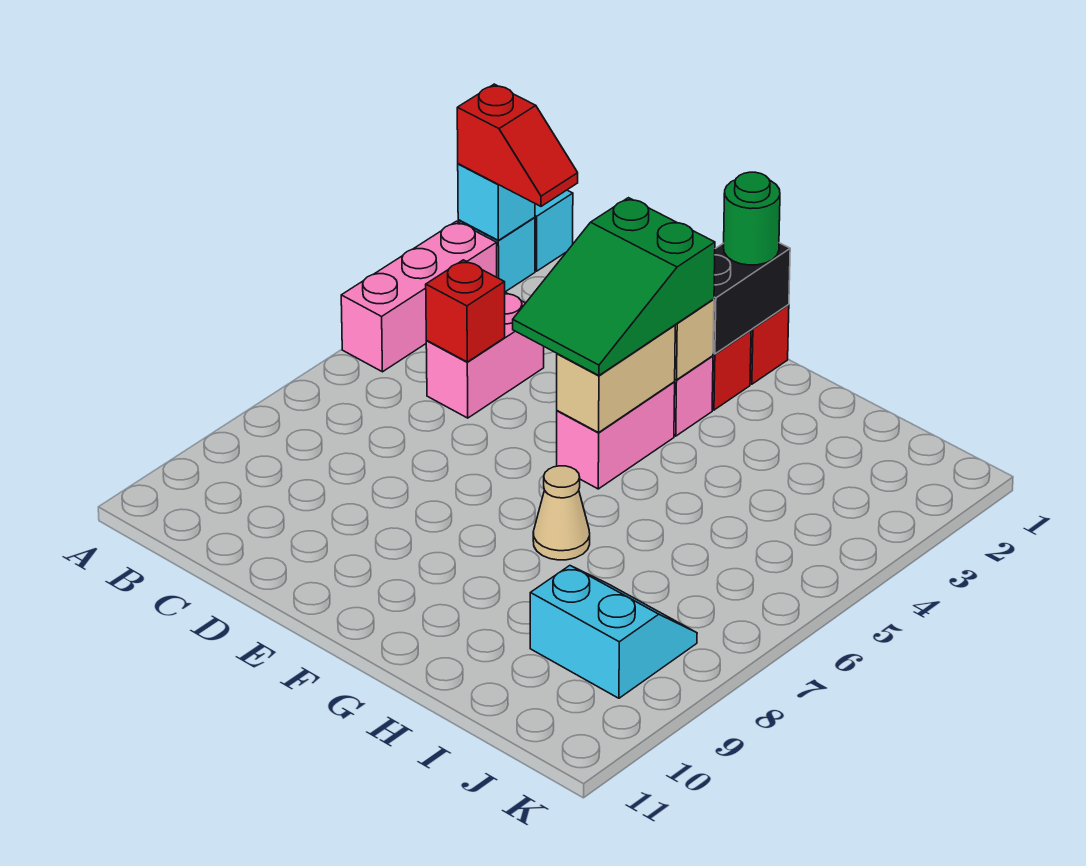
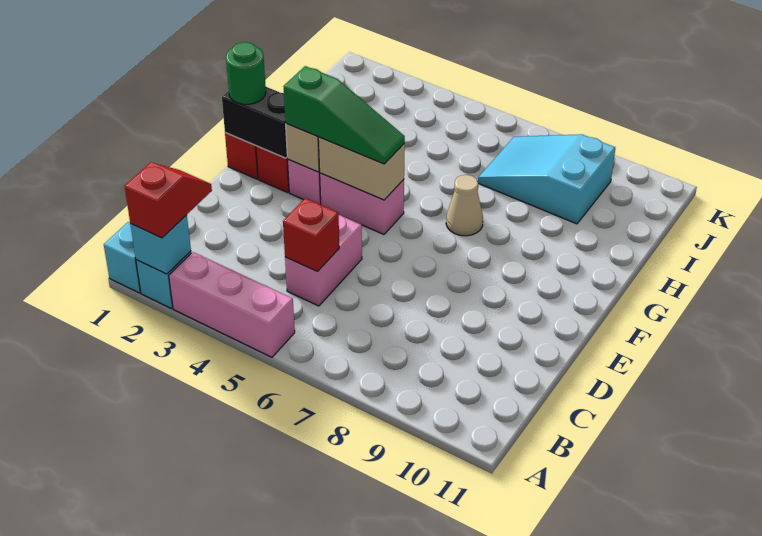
pink brick C4:C5 level 1 -> pink brick C5:D5 level 1
green slope E3:F5 level 3 top 3 -> green slope F3:F5 level 3 top 3
cyan slope I8:J9 level 1 top 9 -> cyan slope I7:J9 level 1 top 9

